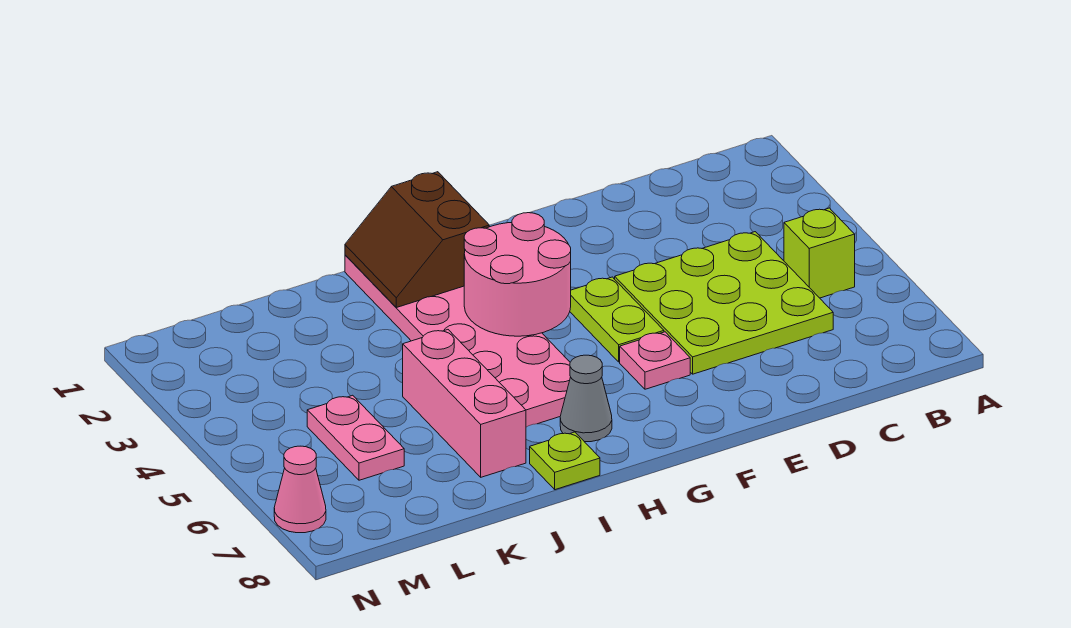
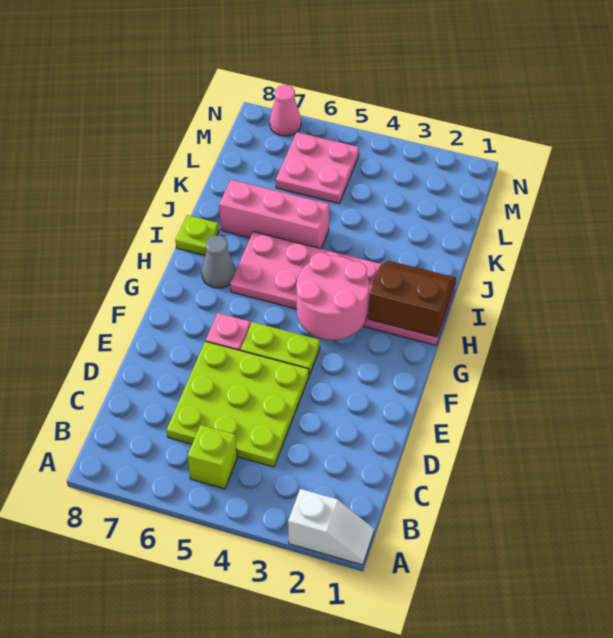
none -> white slope A1:A2 level 1 top 2
pink plate L5:L6 level 1 -> pink plate L5:M6 level 1

